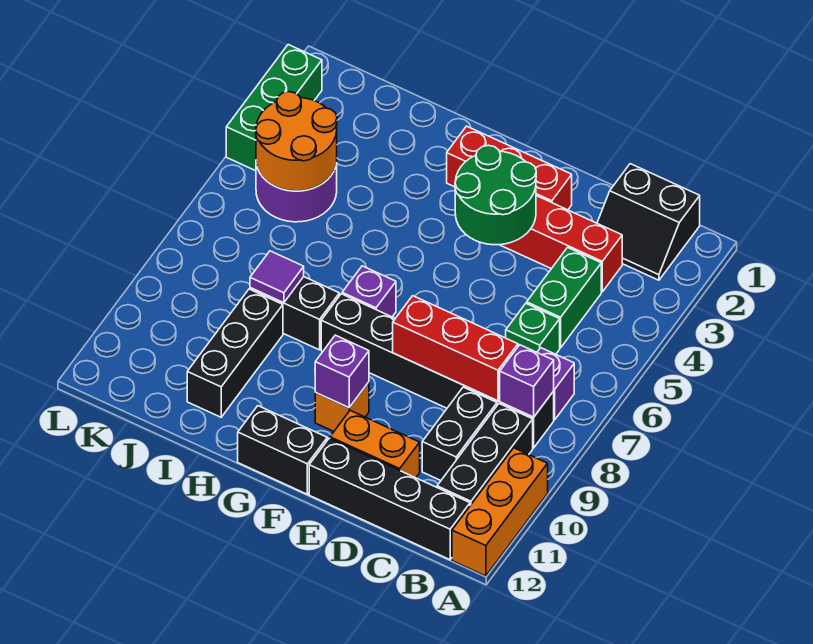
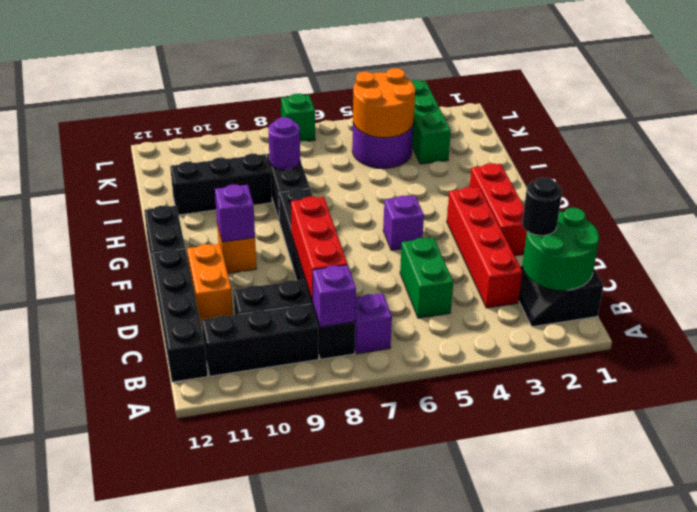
orange brick A10:A12 level 1 -> none
none -> black round brick C2 level 3
green brick C4:C5 level 1 -> green brick C5:D5 level 1
green brick C6 level 1 -> green brick L7 level 1
green round brick E3:F4 level 2 -> green round brick B1:C2 level 2
purple brick G7 level 1 -> purple brick F5 level 1
purple tile I8 level 2 -> purple round brick I8 level 2
green brick L2:L4 level 1 -> green brick J3:L3 level 1

